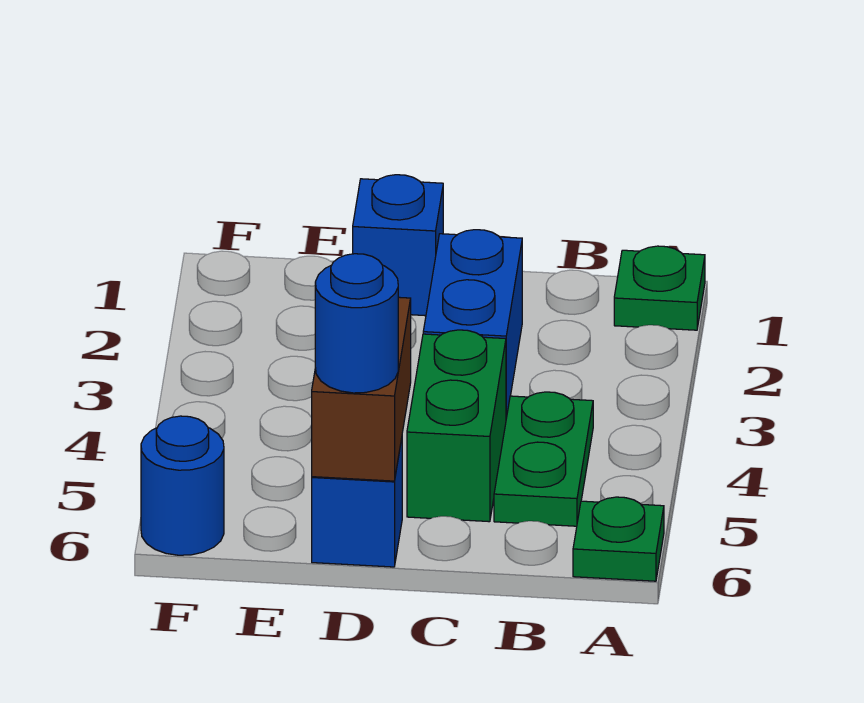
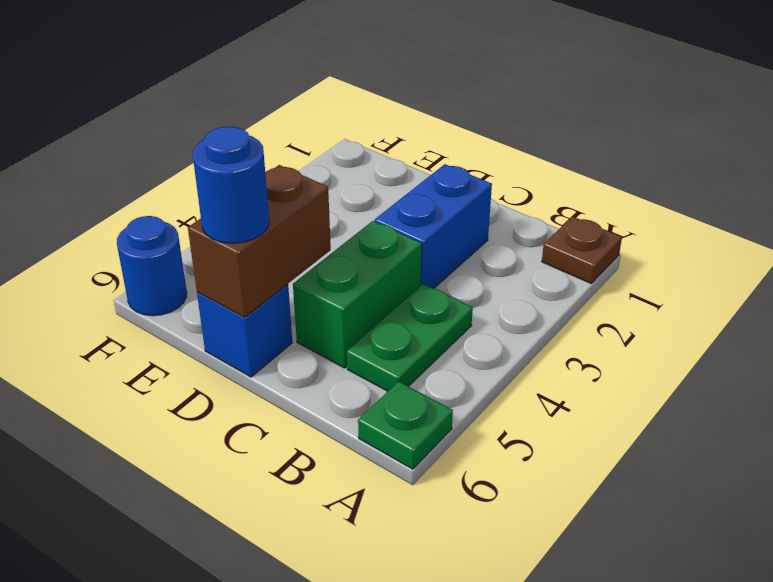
green plate A1 level 1 -> brown plate A1 level 1
blue brick D1 level 1 -> none

